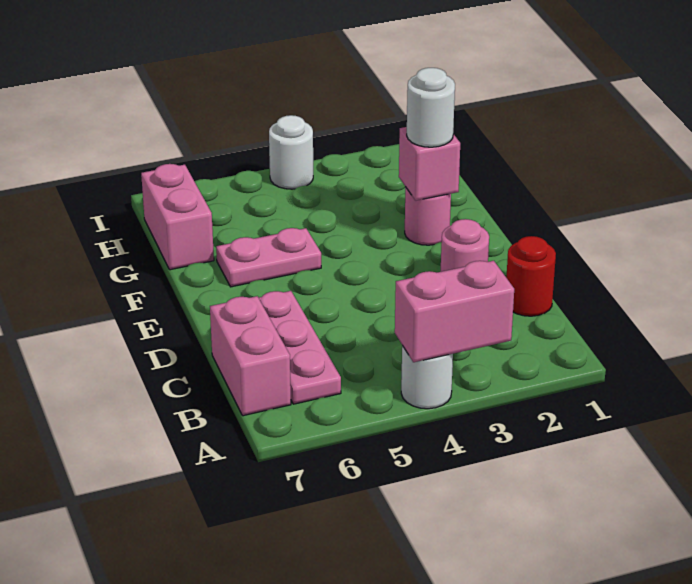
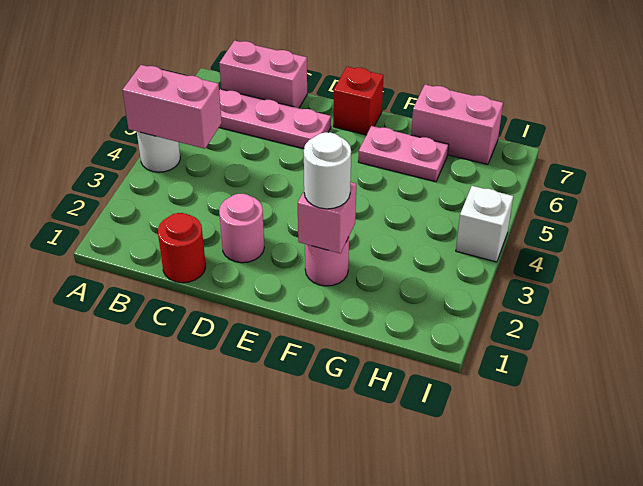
pink brick A3:A4 level 2 -> pink brick A4:B4 level 2
none -> red brick E7 level 1
pink plate F5:F6 level 1 -> pink plate F6:G6 level 1
white round brick I4 level 1 -> white brick I4 level 1

